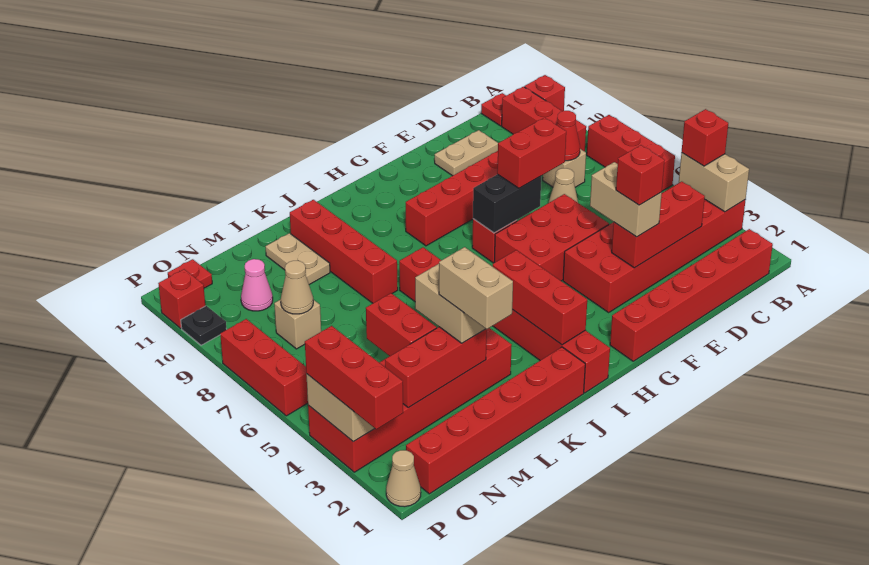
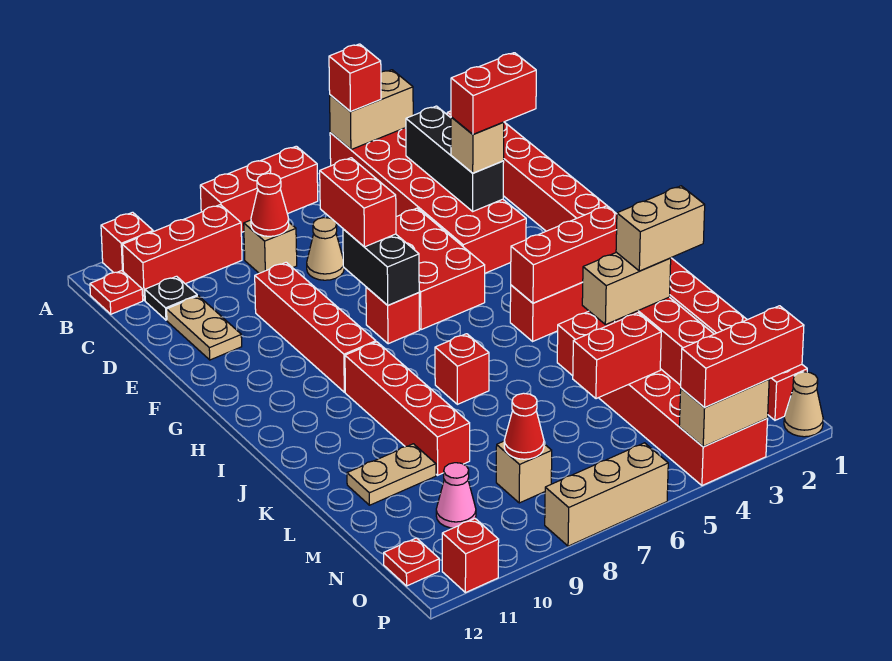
red brick C3:E3 level 2 -> black brick C3:E3 level 2
tan brick E3:E4 level 3 -> tan brick E3 level 3
red brick E3 level 4 -> red brick E2:E3 level 4
red brick K8:K11 level 1 -> red brick I9:L9 level 1
tan cone N8 level 2 -> red cone N8 level 2
red brick P6:P8 level 1 -> tan brick P6:P8 level 1
black plate P10 level 1 -> black plate C11 level 1

